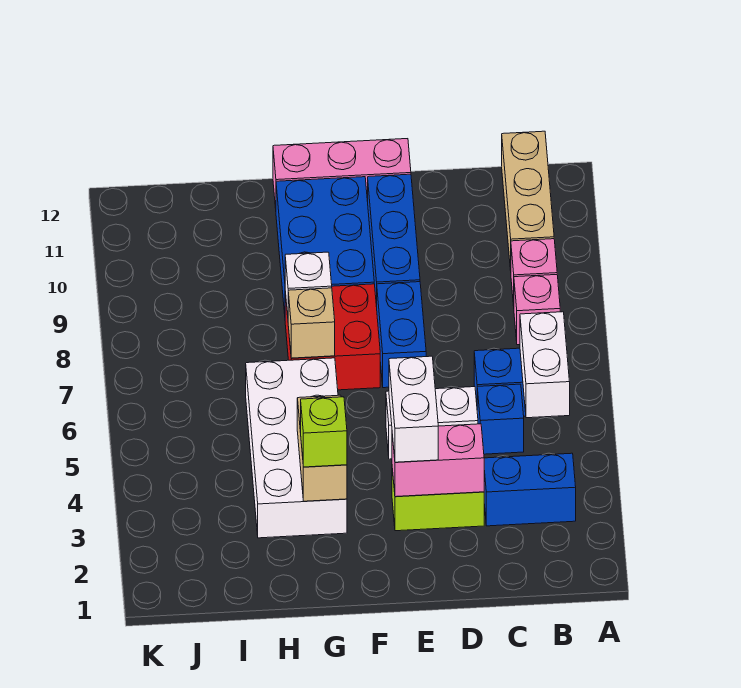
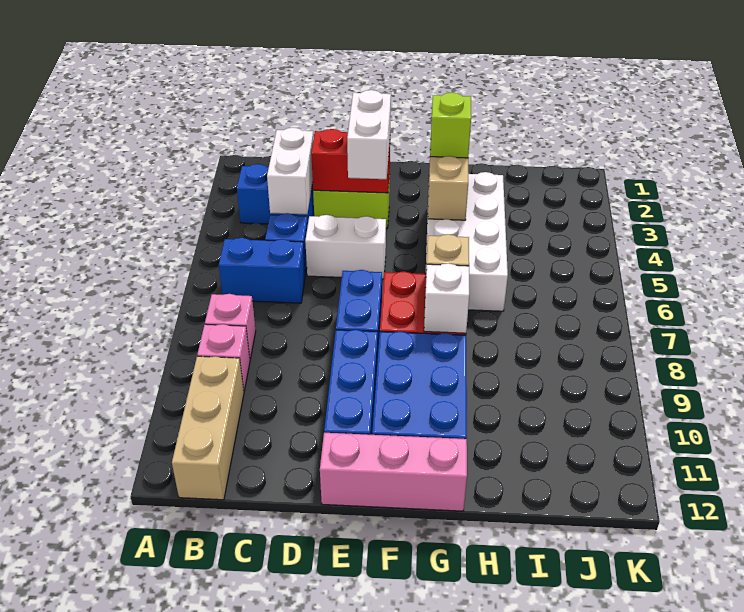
white brick B5:B6 level 2 -> white brick C3:C4 level 2
pink brick D3:E3 level 2 -> red brick D3:E3 level 2

